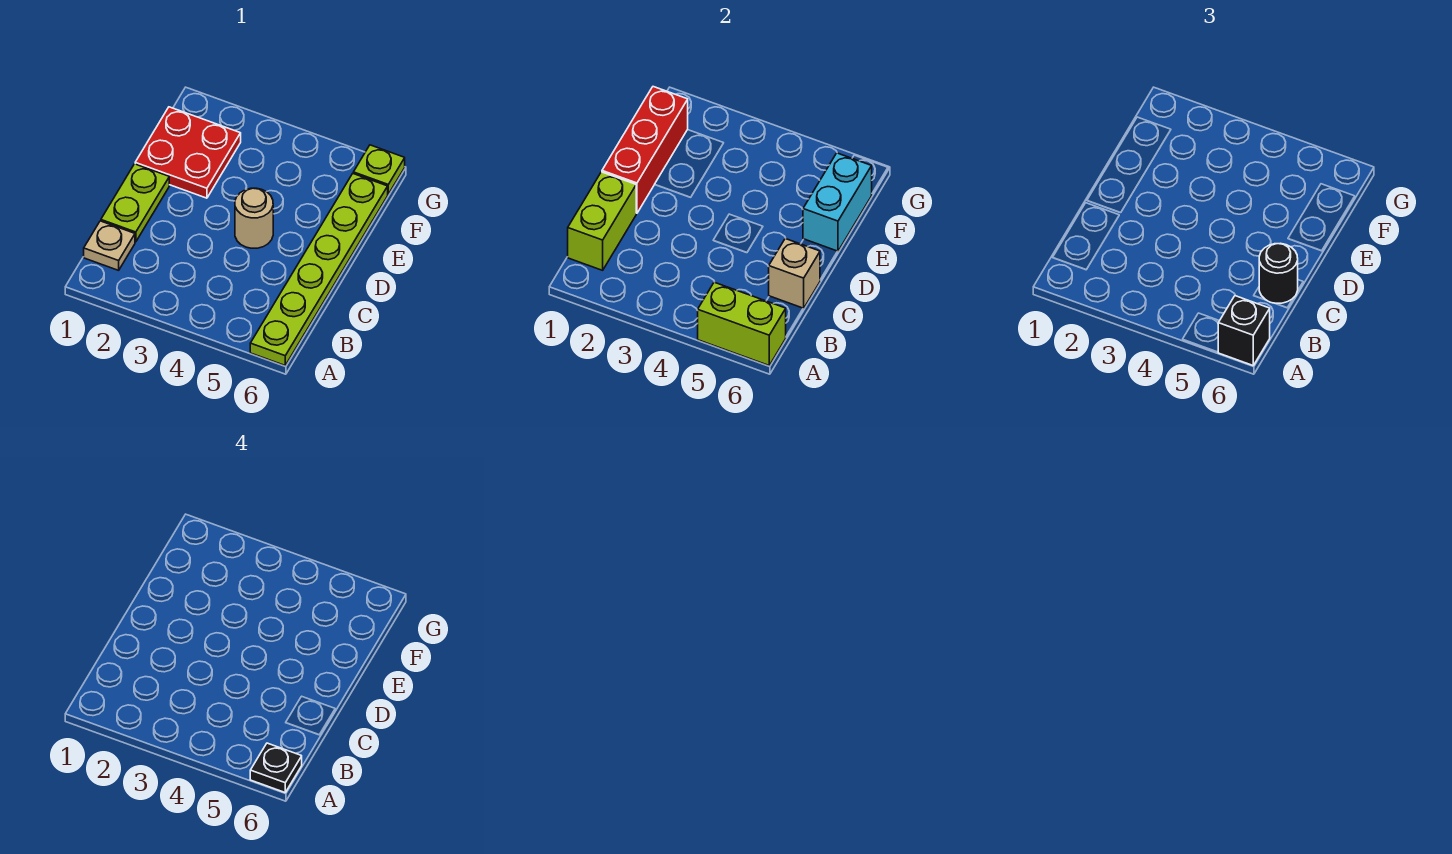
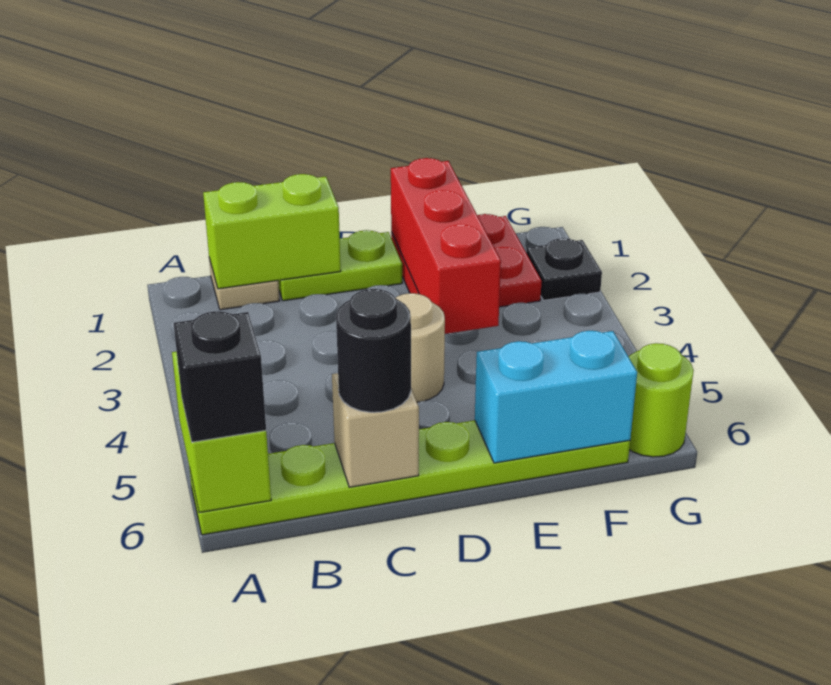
black plate A6 level 4 -> black plate G2 level 1
red brick D1:F1 level 2 -> red brick E1:E3 level 2
lime plate G6 level 1 -> lime round brick G6 level 1

